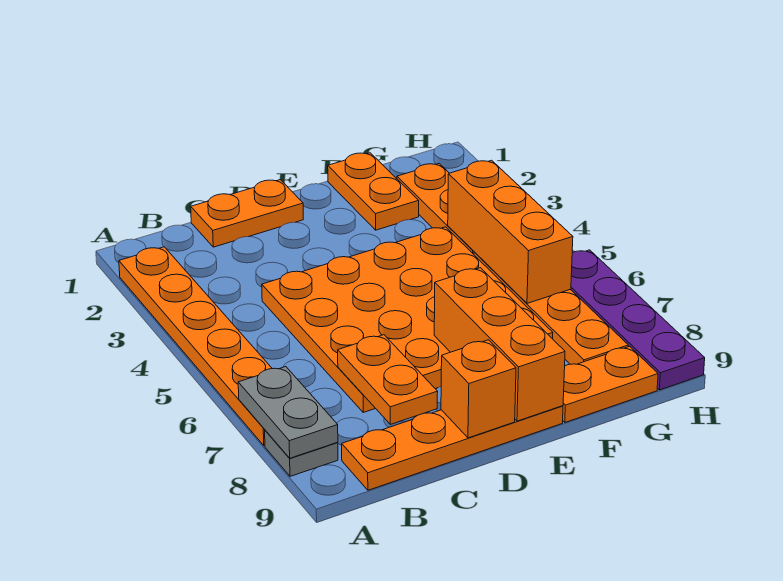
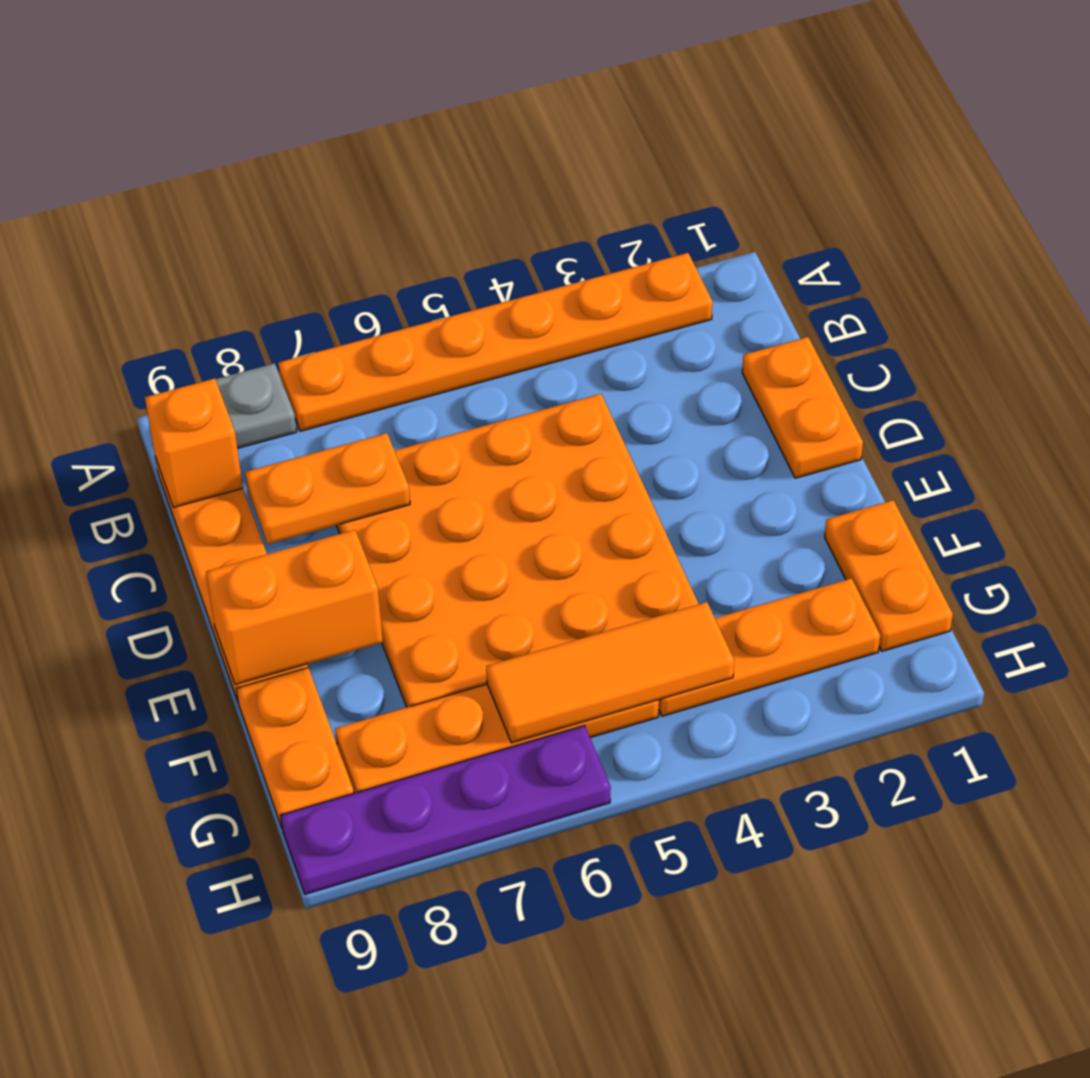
grey plate A7:A8 level 2 -> none
orange brick D9 level 2 -> orange brick B9 level 2
orange brick E7:E9 level 2 -> orange brick E8:E9 level 2
orange plate F1:F2 level 1 -> orange plate F1:G1 level 1
orange brick G4:G6 level 2 -> orange tile G4:G6 level 2

